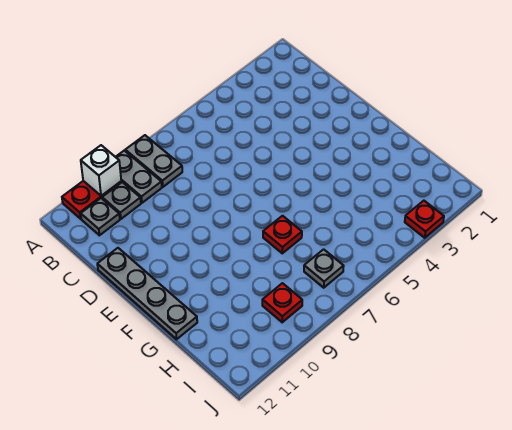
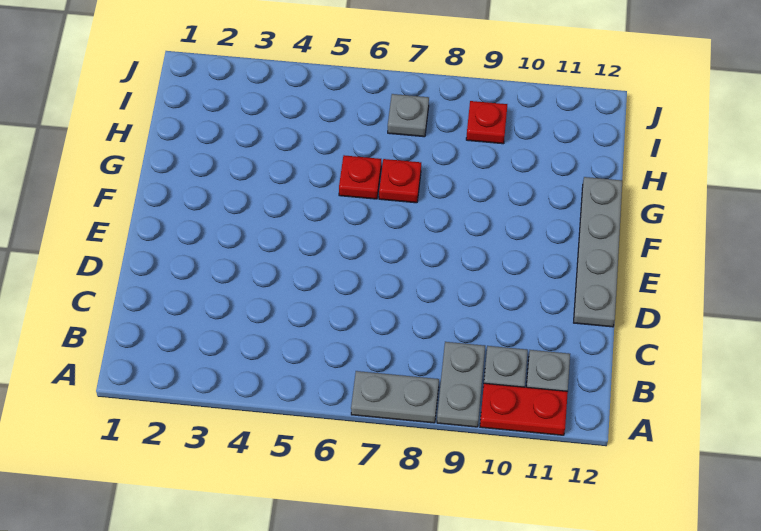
grey plate A8:B8 level 1 -> grey plate A7:A8 level 1
white brick A10 level 2 -> none
red plate J3 level 1 -> red plate G6 level 1

